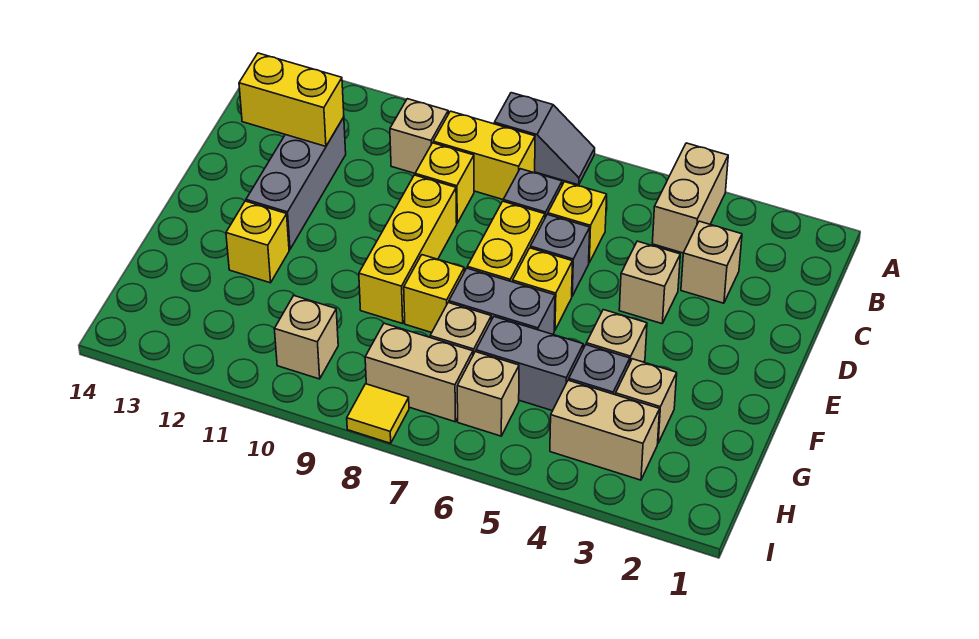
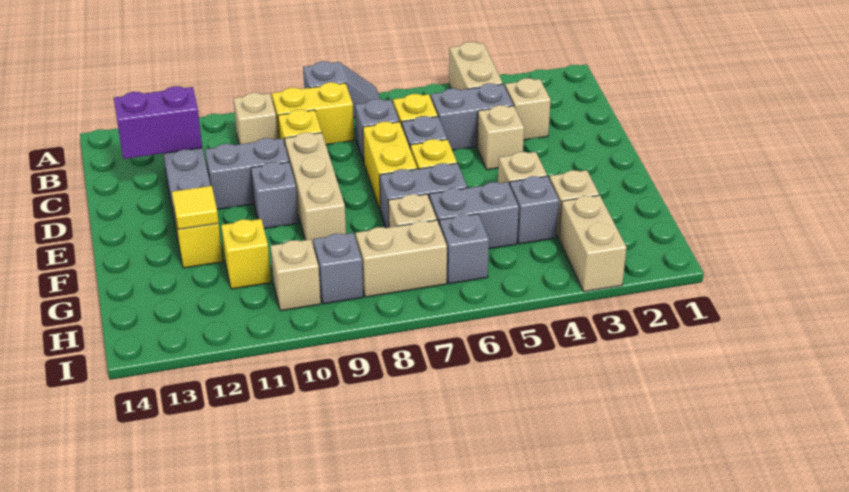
none -> grey brick C4:C5 level 1
yellow brick C12:C13 level 2 -> purple brick C12:C13 level 2
yellow brick D9:F9 level 1 -> tan brick D9:F9 level 1
none -> grey brick D10:D11 level 1
none -> grey brick E10 level 1
yellow brick F8 level 1 -> yellow brick G11 level 1
tan brick H3:H4 level 1 -> tan brick H3:I3 level 1
tan brick H6 level 1 -> grey brick H6 level 1
none -> grey brick H9 level 1
yellow tile I8 level 1 -> yellow tile F12 level 2

